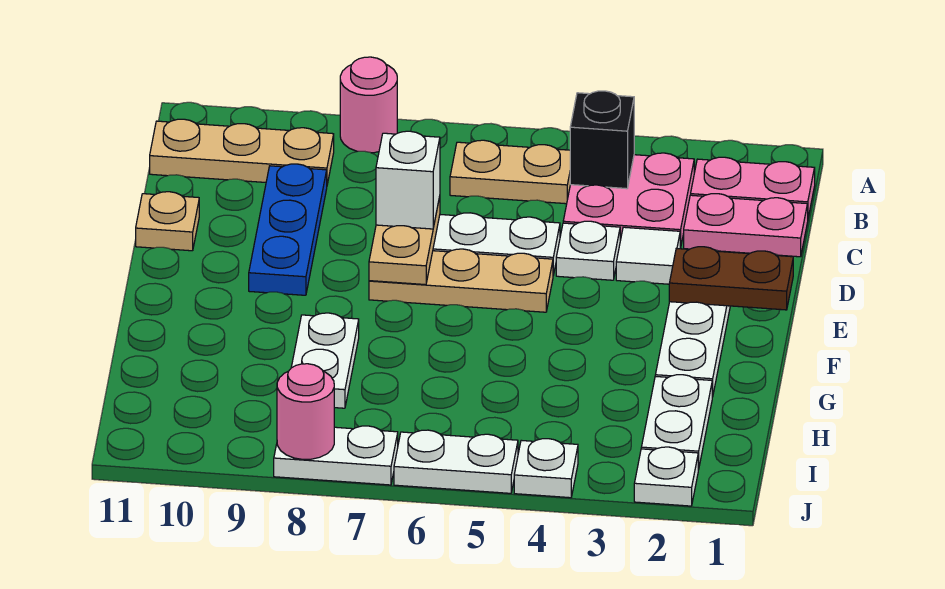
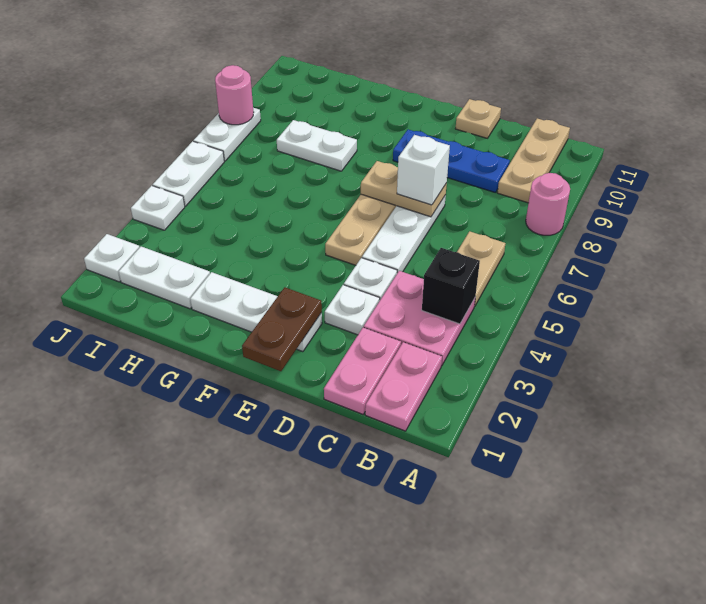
white tile D3 level 1 -> white plate D3 level 1

